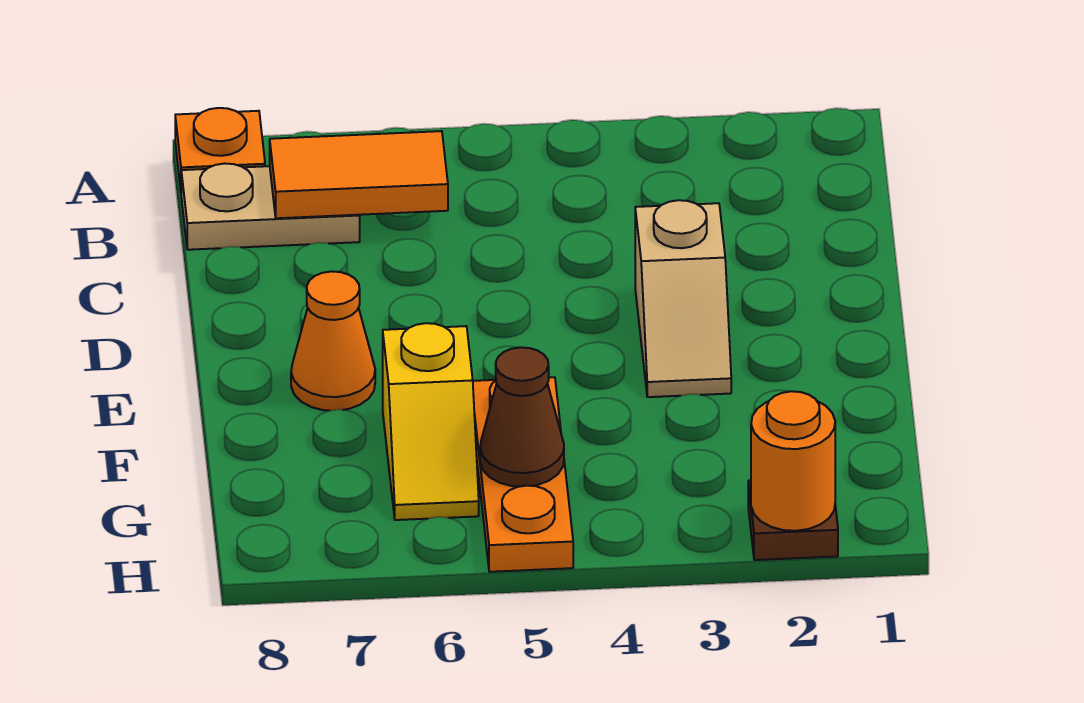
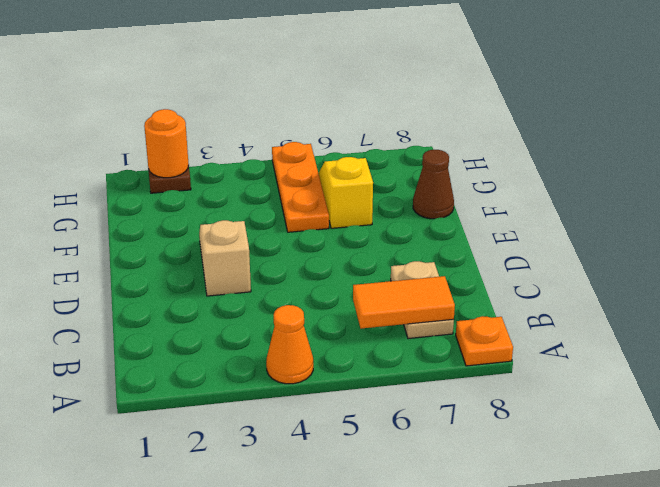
tan plate B7:B8 level 1 -> tan plate B7:C7 level 1
orange cone E7 level 1 -> orange cone A4 level 1
brown cone G5 level 2 -> brown cone F8 level 1

